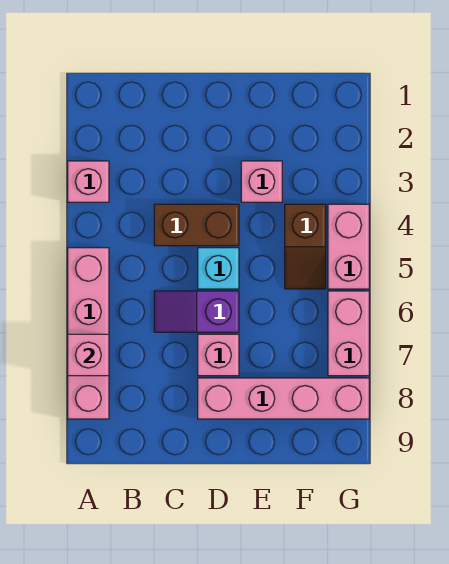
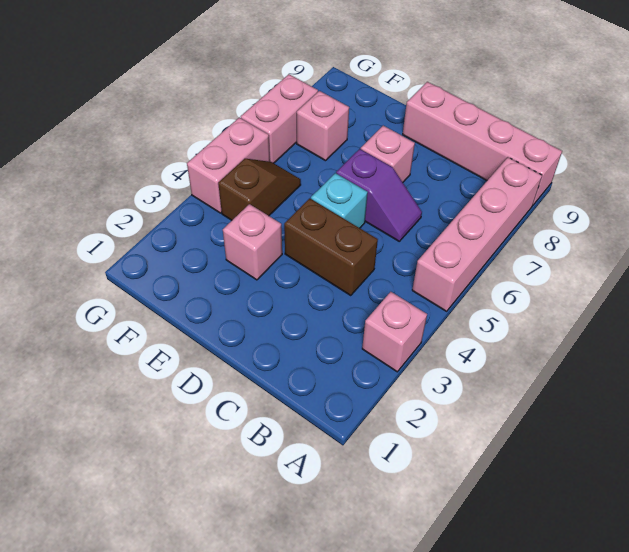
pink brick A7 level 2 -> pink brick F7 level 1
pink brick D8:G8 level 1 -> pink brick A9:D9 level 1

